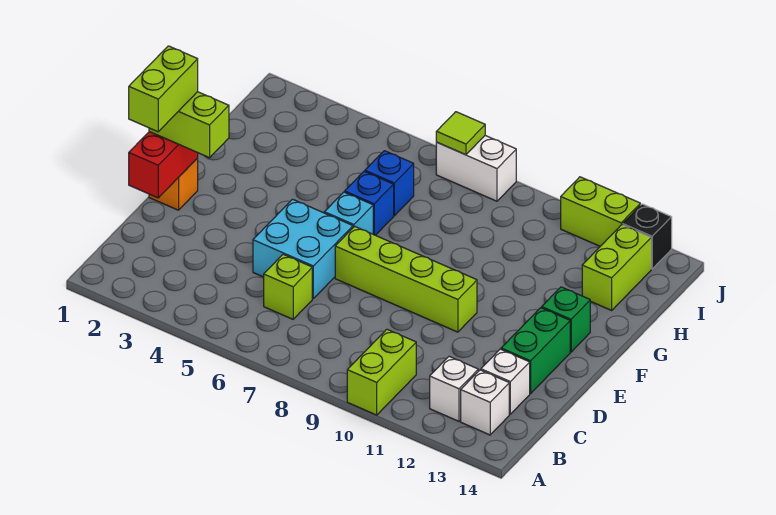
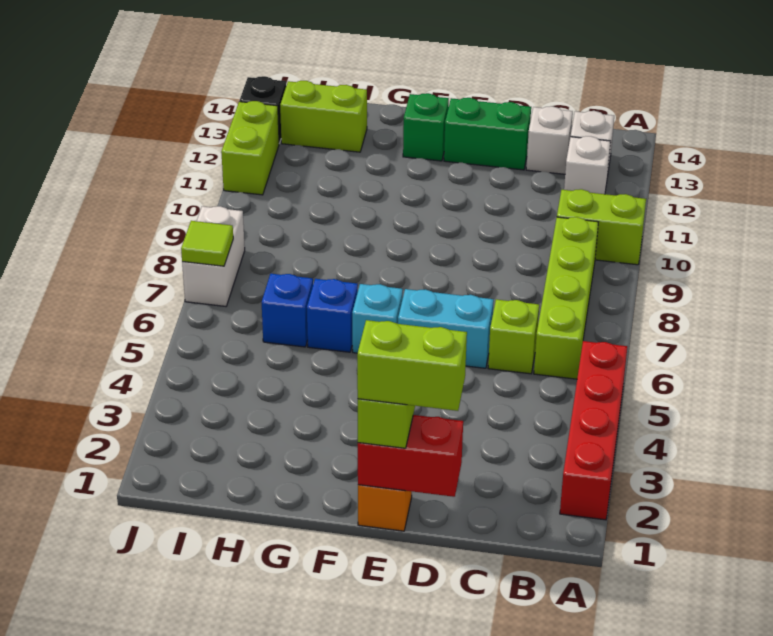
none -> red brick A2:A5 level 1
cyan brick D5:E6 level 1 -> cyan brick D6:E6 level 1
lime brick E7:E10 level 1 -> lime brick B6:B9 level 1

